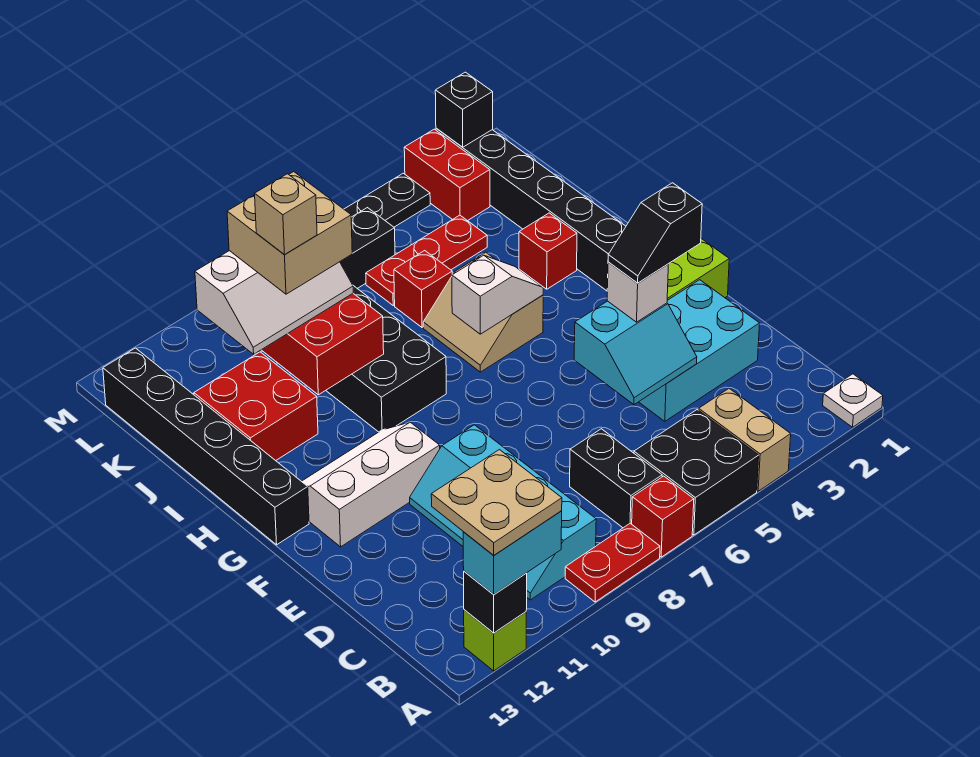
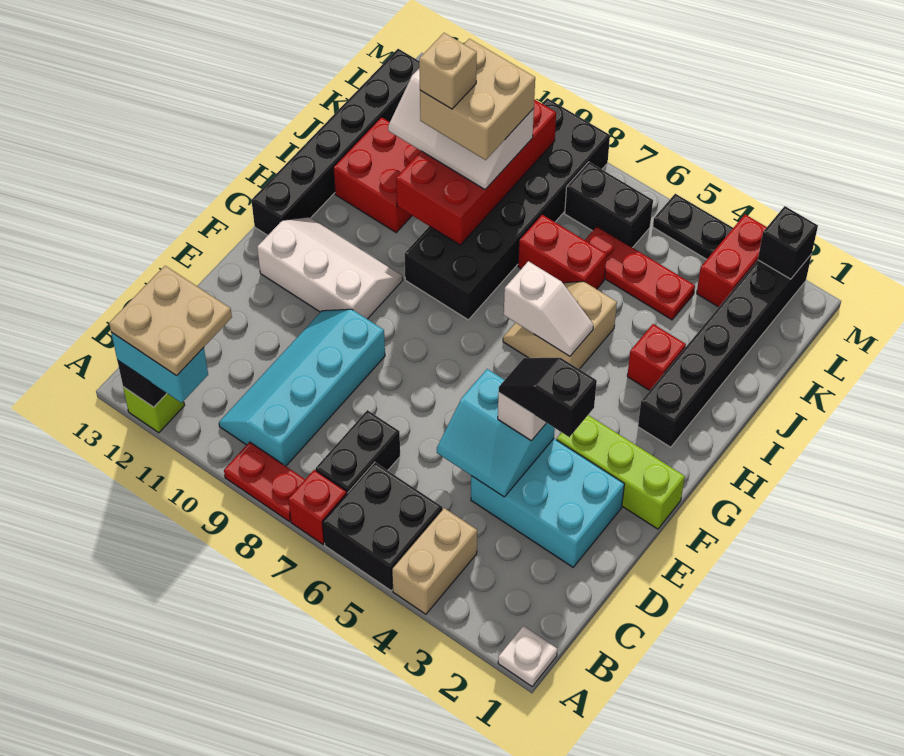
red brick J6 level 1 -> red brick J6:J7 level 1

